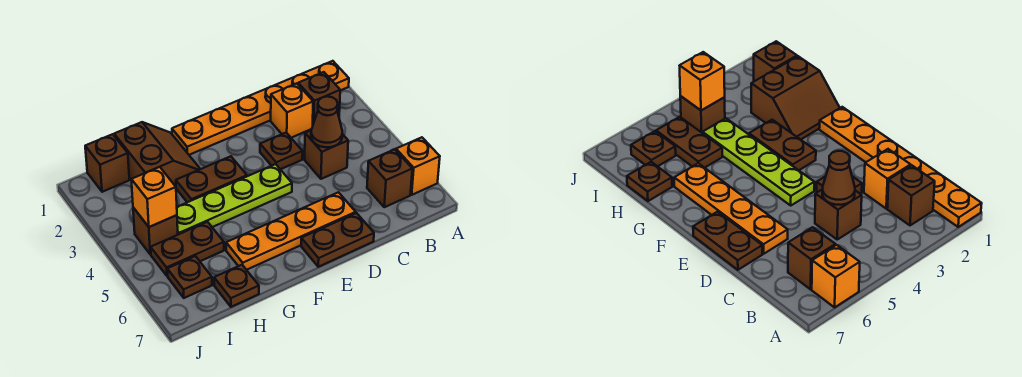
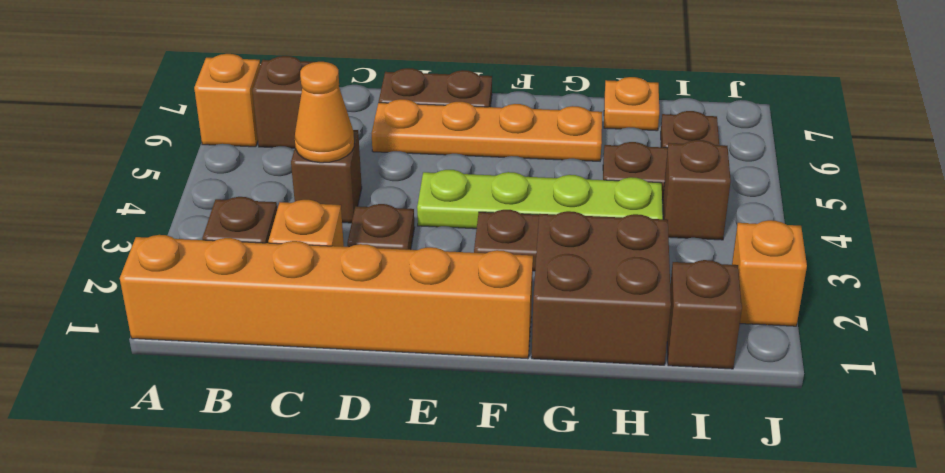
orange plate A1:F1 level 1 -> orange brick A1:F1 level 1
brown cone C4 level 2 -> orange cone C4 level 2
brown slope G1:H2 level 1 top H -> brown brick G1:H2 level 1
brown plate H7 level 1 -> orange plate H7 level 1
orange brick I4 level 2 -> orange brick J2 level 1

